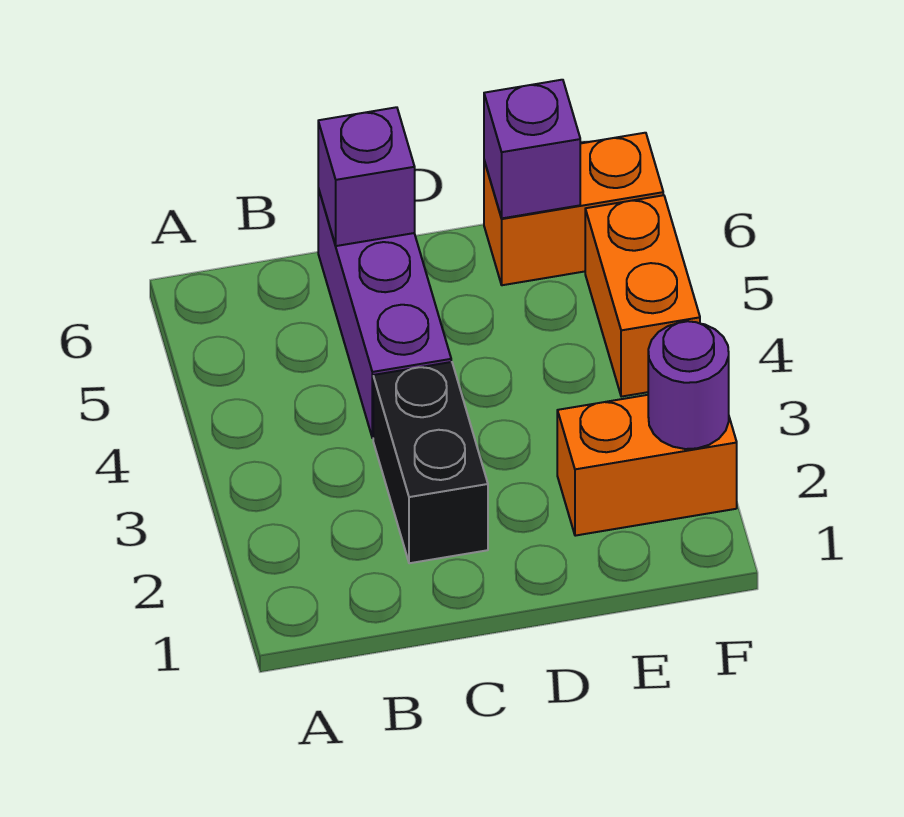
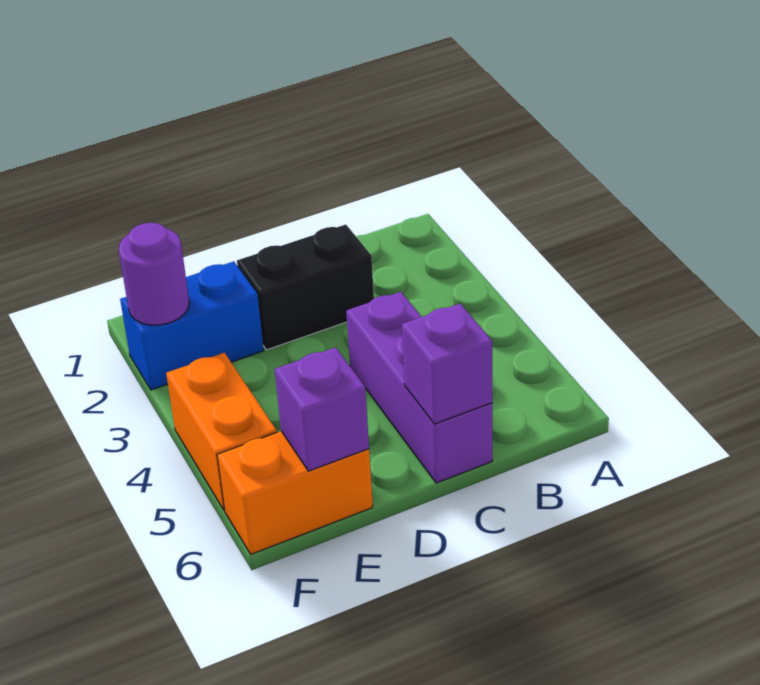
black brick C2:C3 level 1 -> black brick C2:D2 level 1
orange brick E2:F2 level 1 -> blue brick E2:F2 level 1

